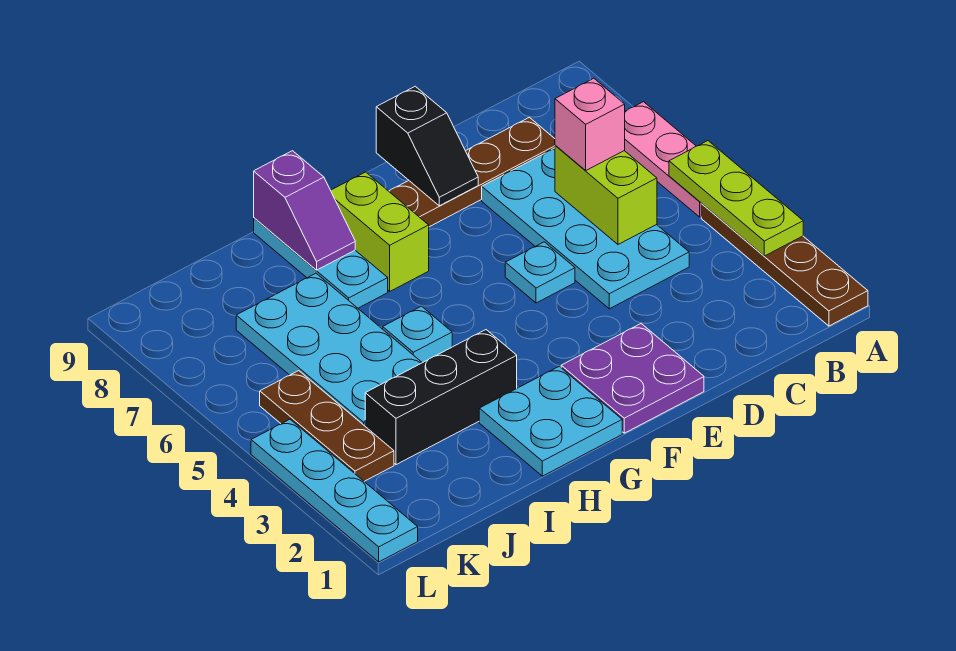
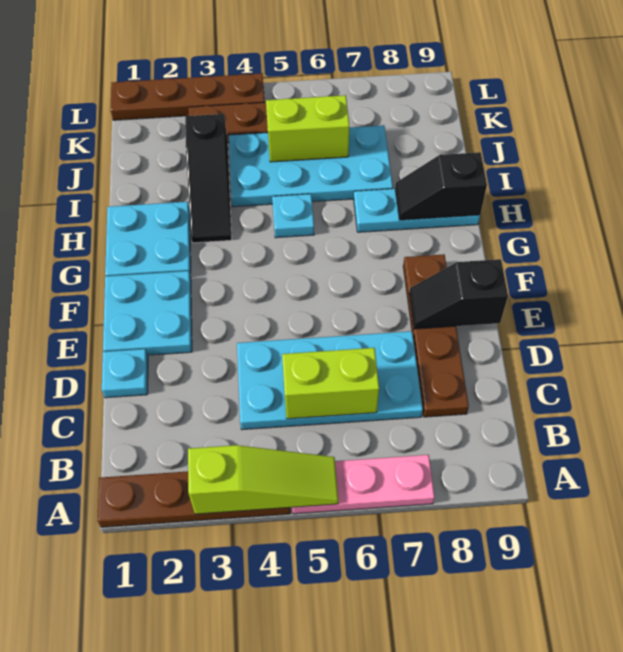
lime plate A3:A5 level 2 -> lime slope A3:A5 level 2 top 3
pink brick C6 level 3 -> none
purple plate E1:F2 level 1 -> cyan plate E1:F2 level 1
cyan plate E5 level 1 -> cyan plate D1 level 1
lime brick G7:G8 level 1 -> lime brick J5:J6 level 2
black brick H3:J3 level 1 -> black slope H3:J3 level 1 top J
purple slope H8:H9 level 2 top 9 -> black slope H8:H9 level 2 top 9
cyan plate L1:L4 level 1 -> brown plate L1:L4 level 1

